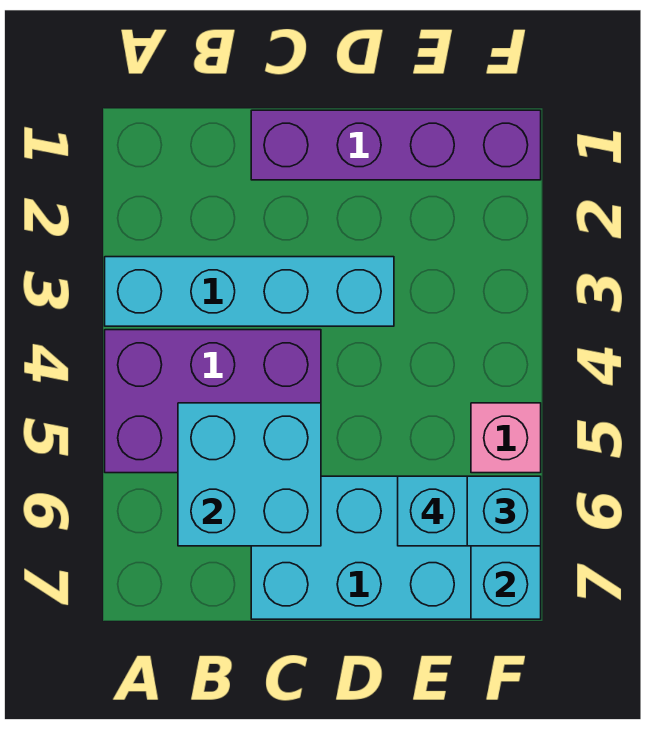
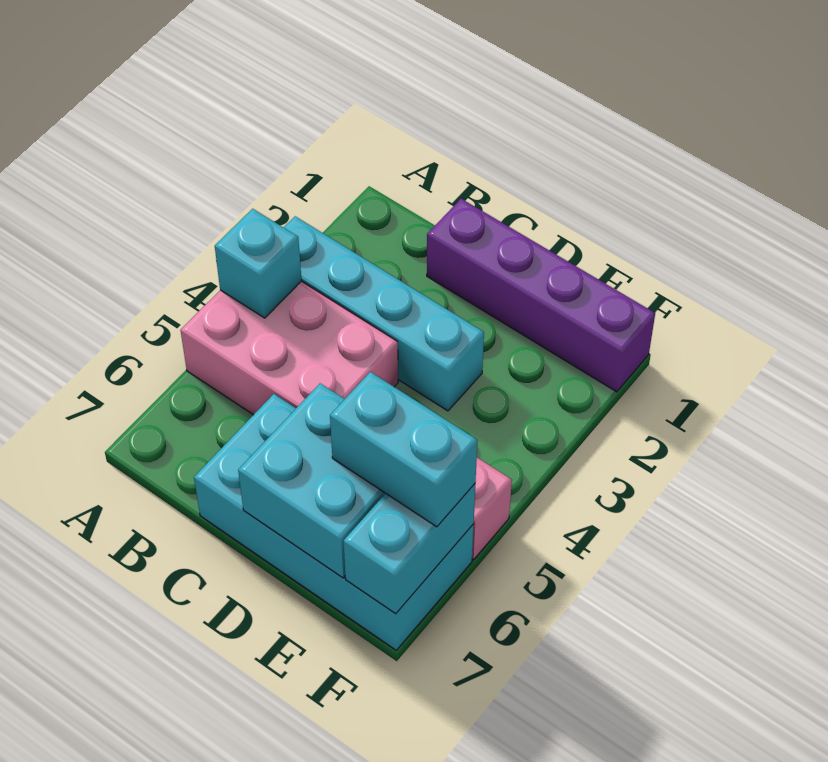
purple brick A4:C5 level 1 -> pink brick A4:C5 level 1
cyan brick B5:C6 level 2 -> cyan brick D6:E7 level 2
cyan brick E6 level 4 -> cyan brick A4 level 2

